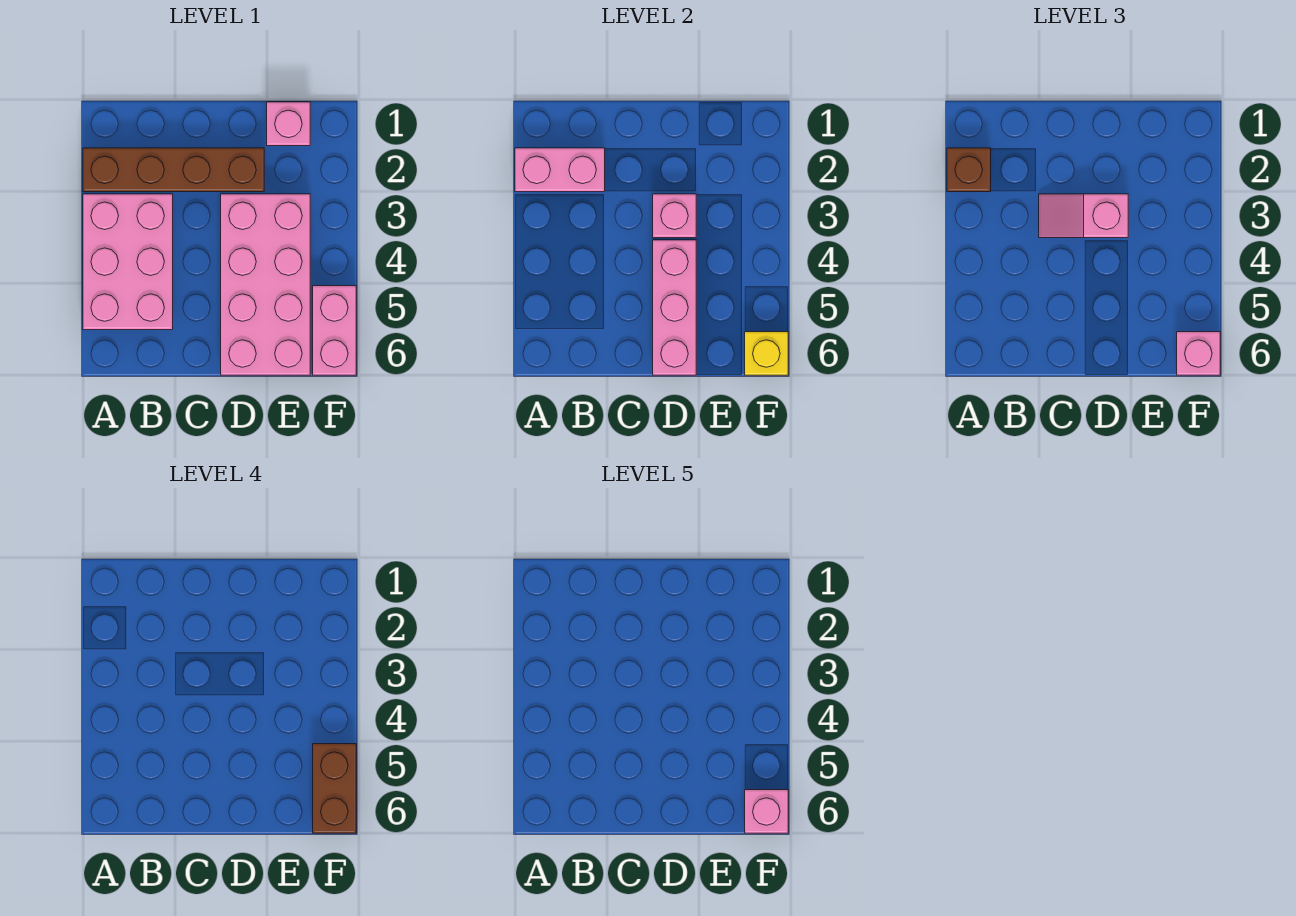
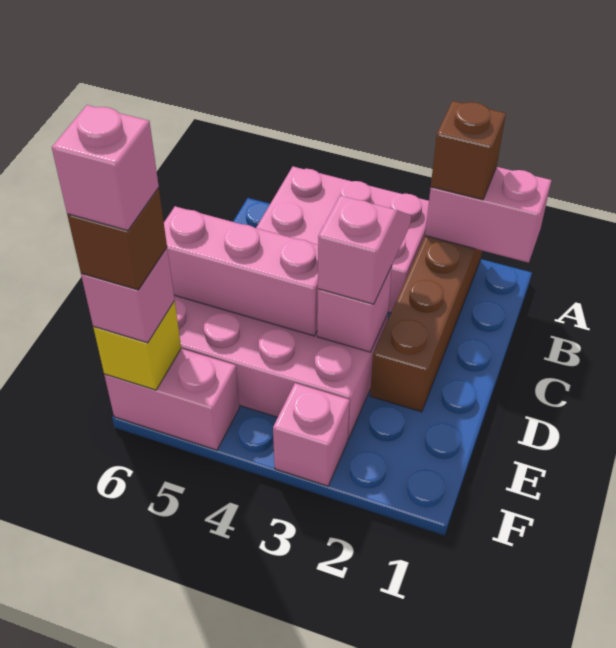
pink brick A2:B2 level 2 -> pink brick A1:A2 level 2
pink brick E1 level 1 -> pink brick F3 level 1
brown brick F5:F6 level 4 -> brown brick F6 level 4

